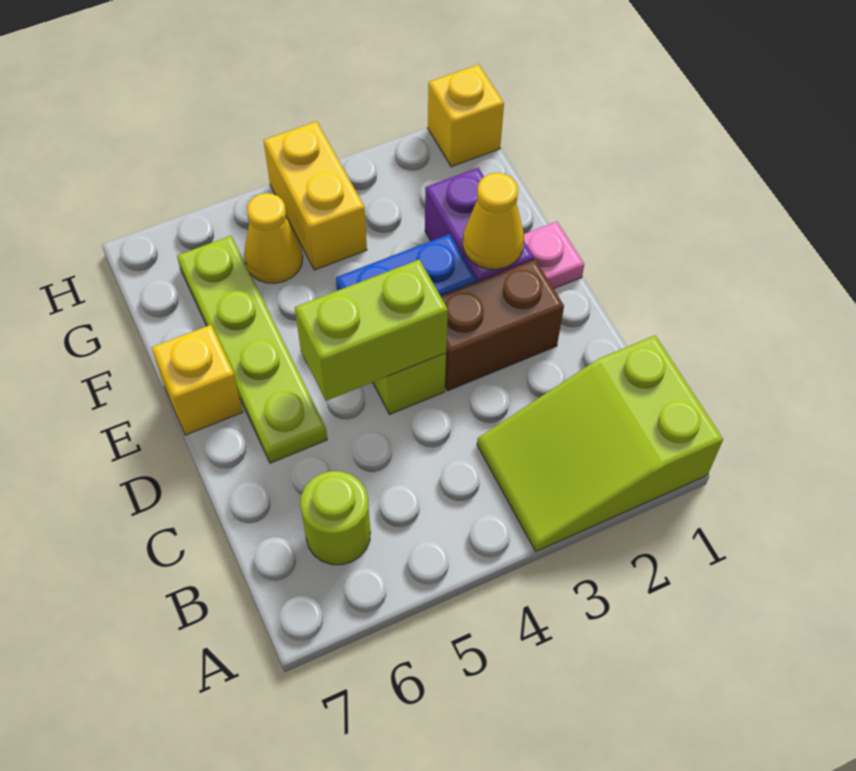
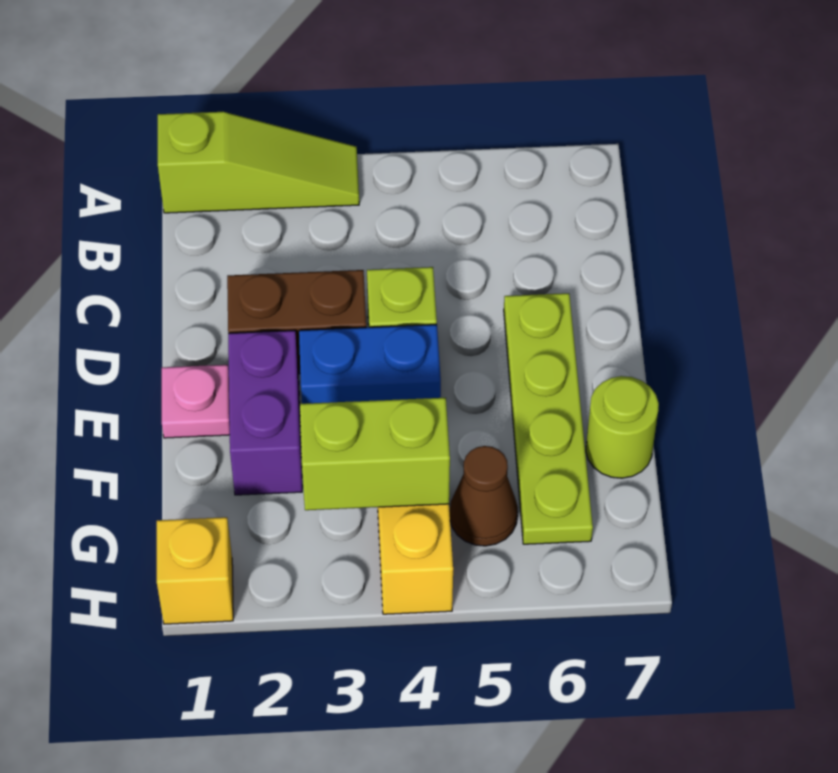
lime slope A1:B3 level 1 top 1 -> lime slope A1:A3 level 1 top 1
lime round brick B6 level 1 -> lime round brick F7 level 1
lime brick D4:D5 level 2 -> lime brick G3:G4 level 2
yellow cone E2 level 2 -> none
yellow brick E7 level 1 -> none
yellow cone G5 level 1 -> brown cone G5 level 1

